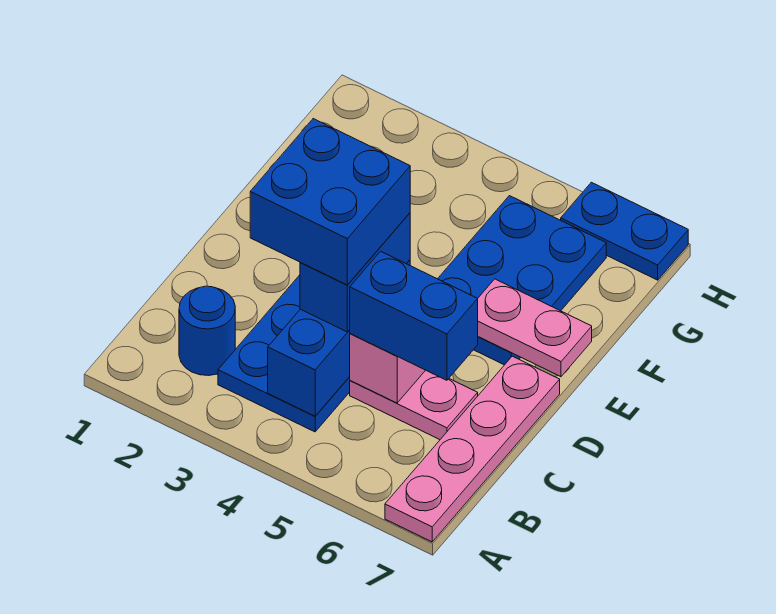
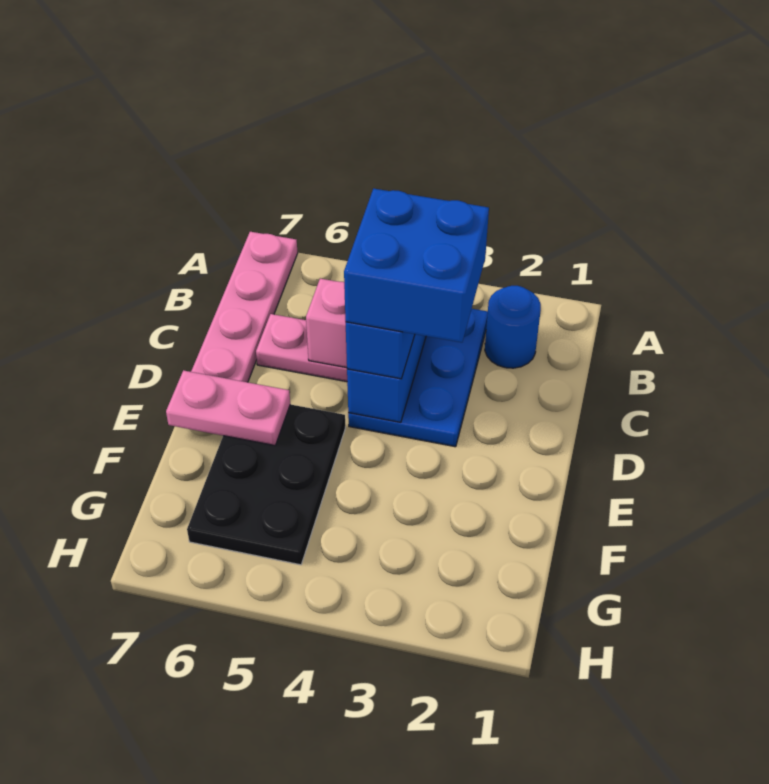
blue brick C5:C6 level 3 -> none
blue plate E5:G6 level 1 -> black plate E5:G6 level 1
blue plate H6:H7 level 1 -> none

